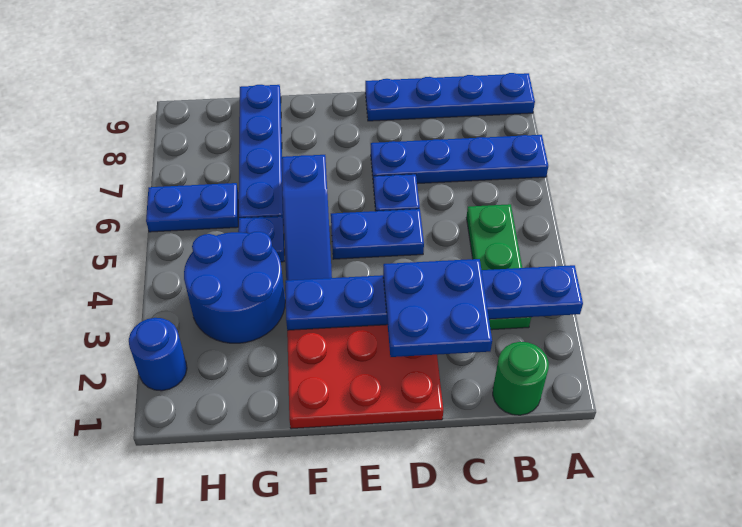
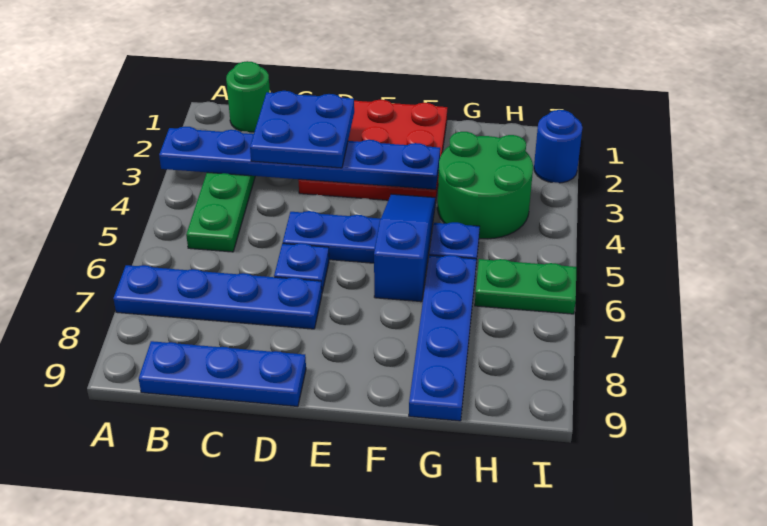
blue plate A9:D9 level 1 -> blue plate B9:D9 level 1
blue round brick G3:H4 level 1 -> green round brick G3:H4 level 1
blue plate H6:I6 level 1 -> green plate H6:I6 level 1

